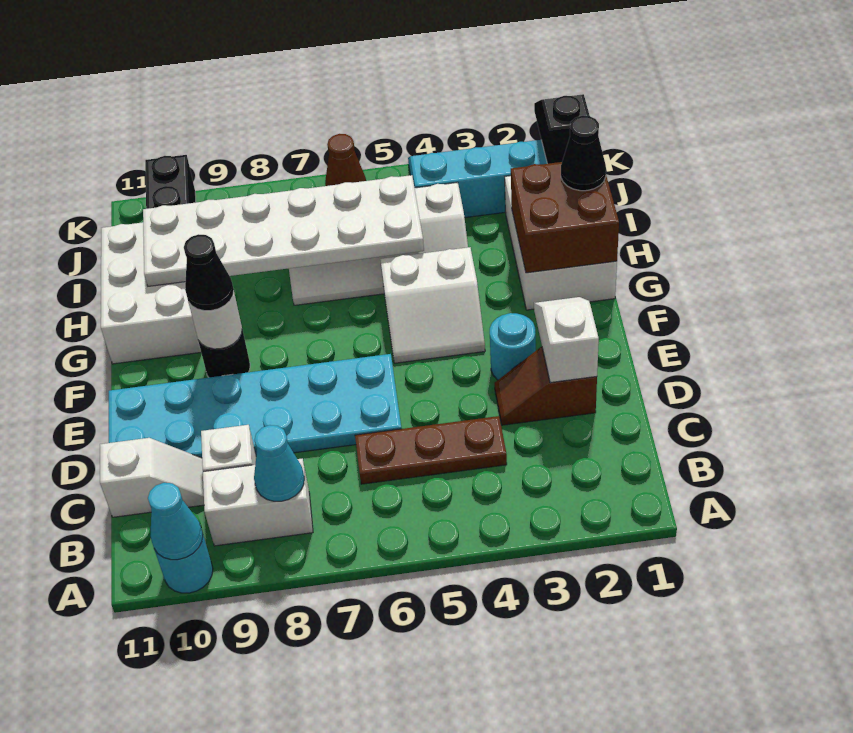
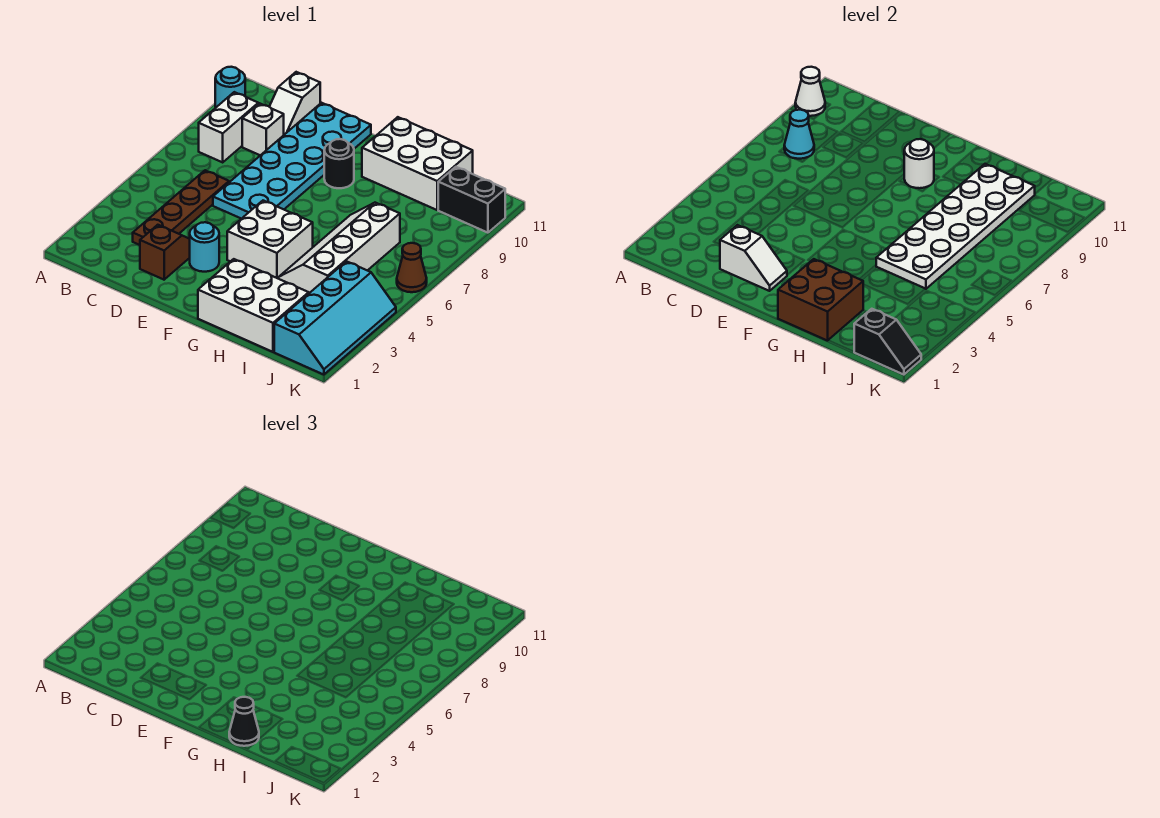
cyan cone A10 level 2 -> white cone A10 level 2
brown plate C4:C6 level 1 -> brown plate C3:C6 level 1
white slope F4:G5 level 1 top G -> white brick F4:G5 level 1
black cone F9 level 3 -> none

